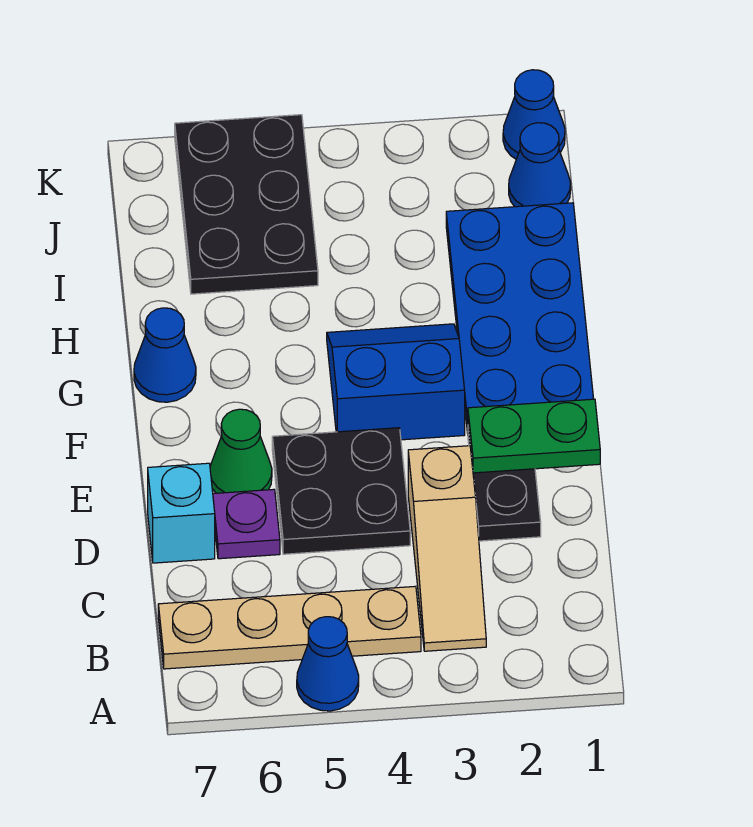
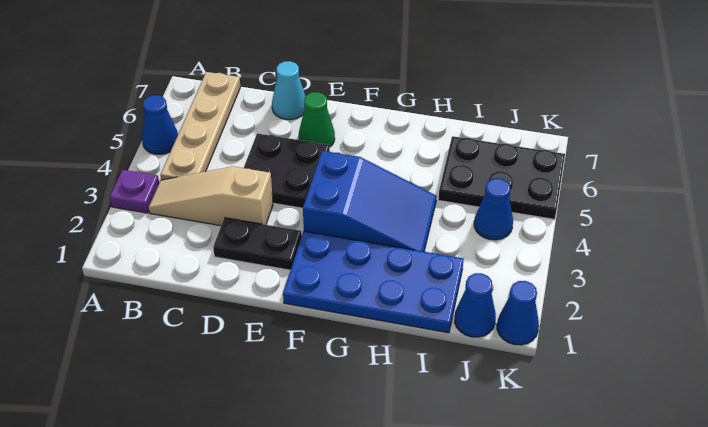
purple plate D6 level 1 -> purple plate A3 level 1
cyan brick D7 level 1 -> cyan cone D7 level 1
green plate E1:E2 level 2 -> none
blue slope F3:G4 level 1 top F -> blue slope F3:H4 level 1 top F
blue cone G7 level 1 -> blue cone J4 level 1

